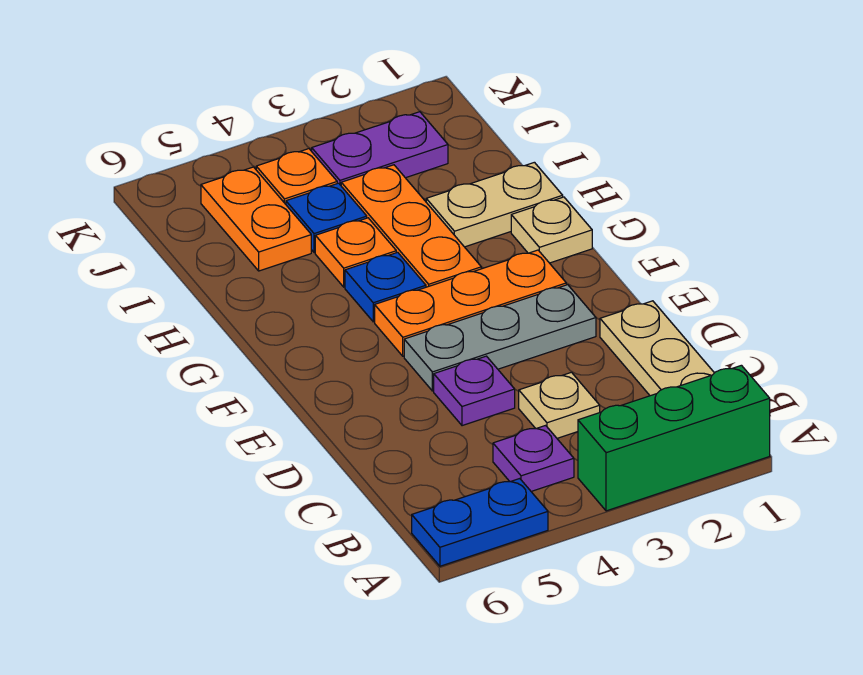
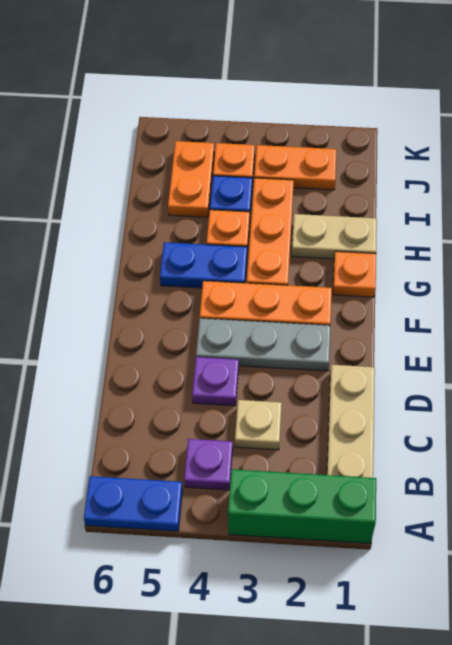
tan plate G1 level 1 -> orange plate G1 level 1
blue plate G4 level 1 -> blue plate G4:G5 level 1
purple plate J2:J3 level 1 -> orange plate J2:J3 level 1

